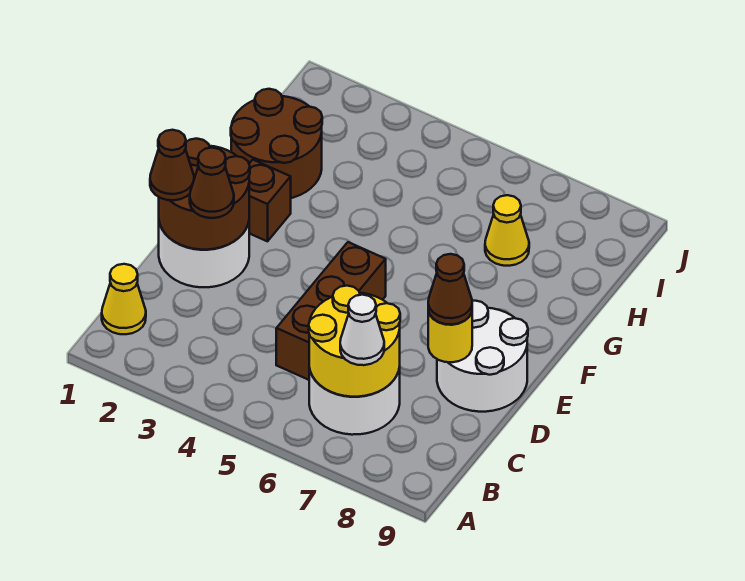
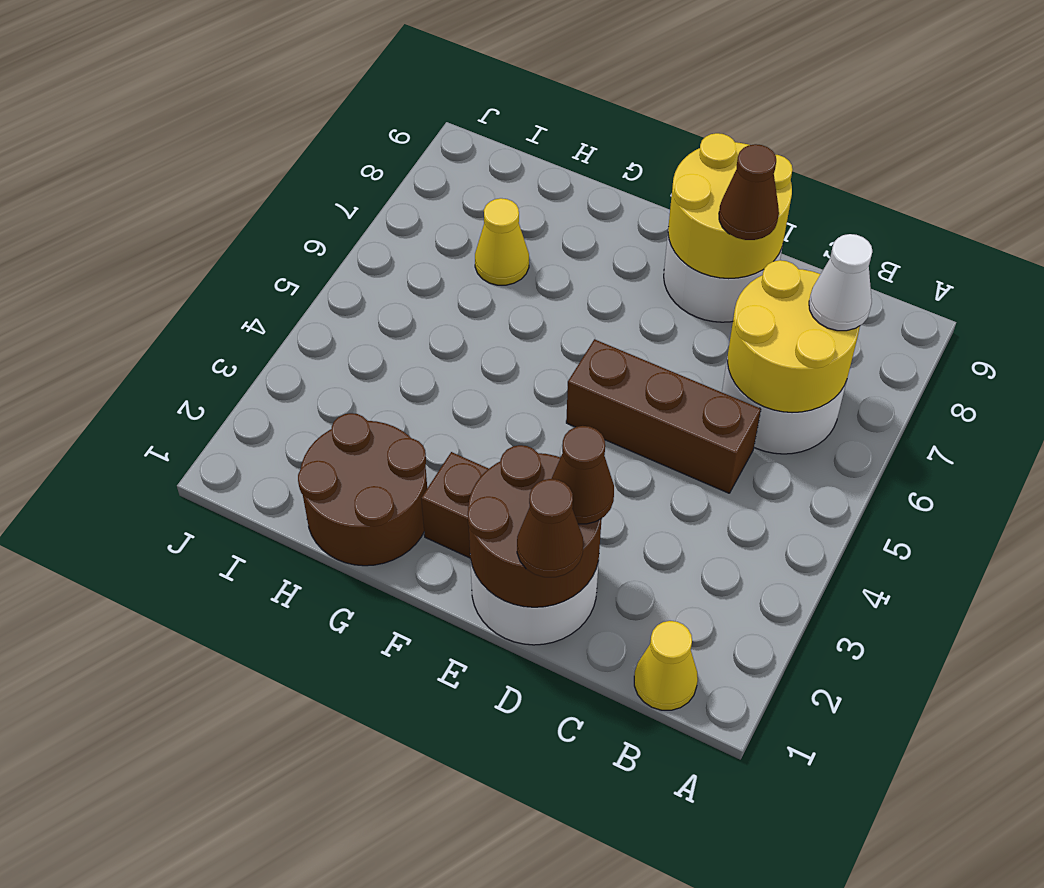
yellow round brick D8 level 2 -> yellow round brick D8:E9 level 2

